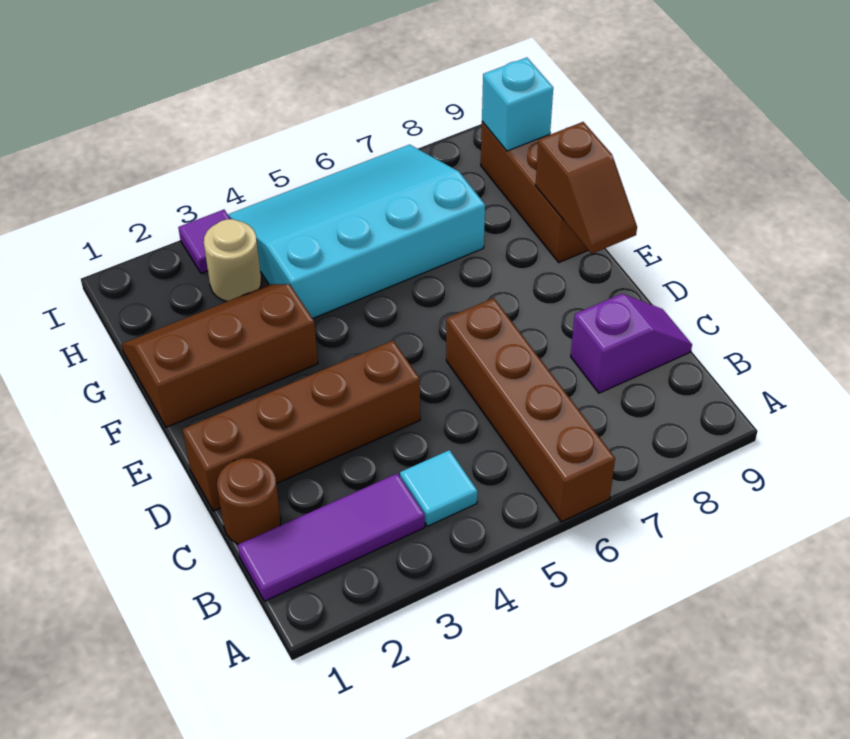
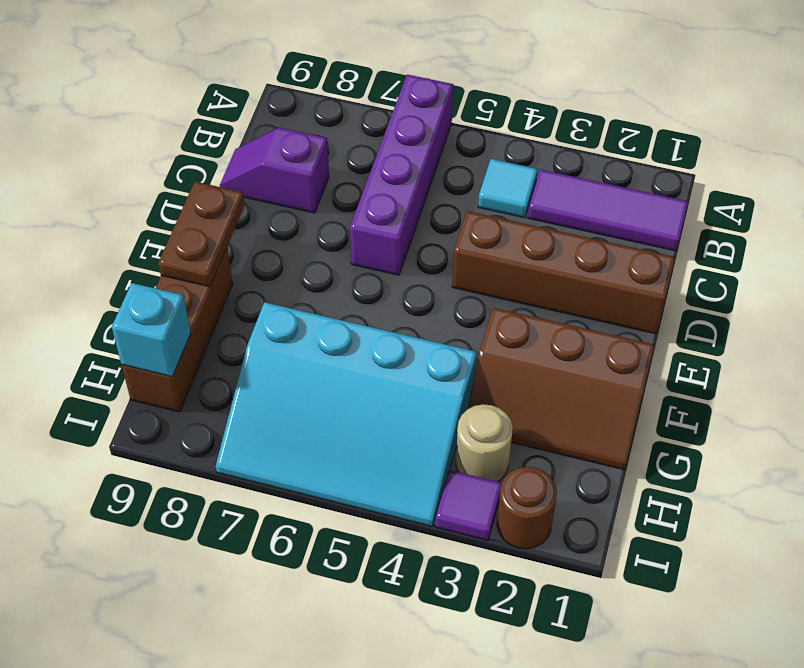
brown brick A6:D6 level 1 -> purple brick A6:D6 level 1
brown round brick C1 level 1 -> brown round brick I2 level 1
brown slope E9:F9 level 2 top F -> brown plate E9:F9 level 2

